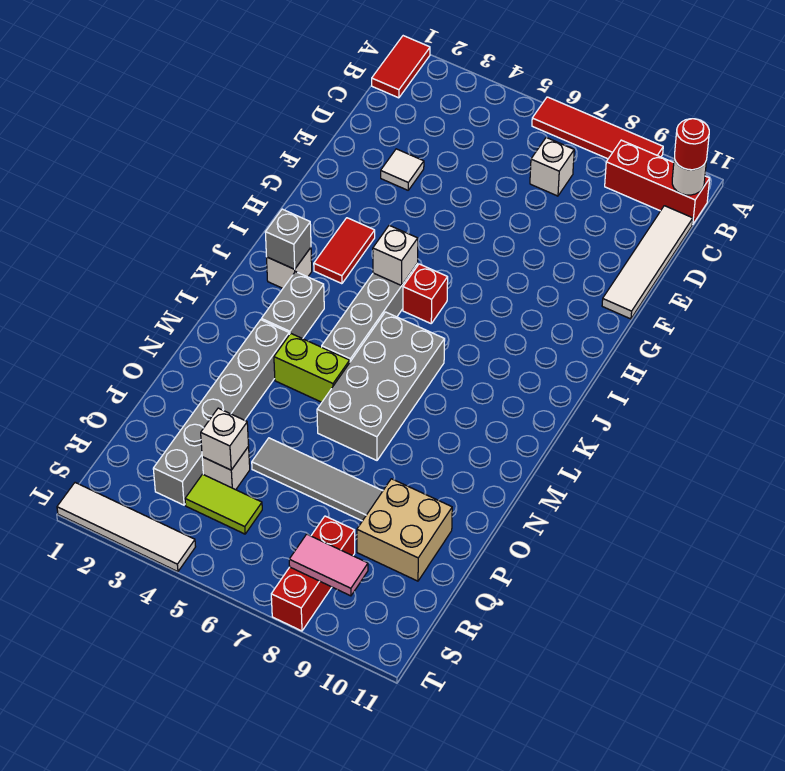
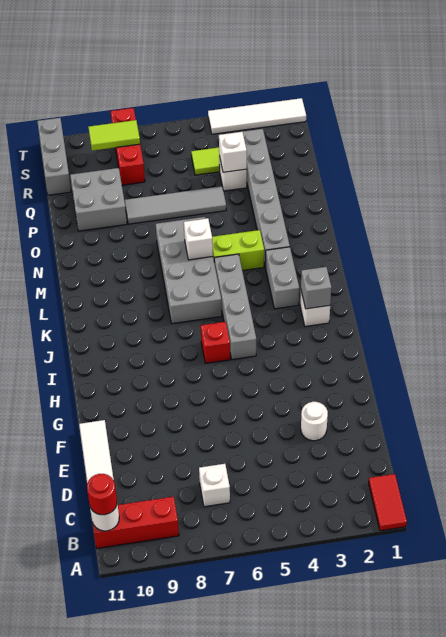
red tile A6:A9 level 1 -> none
white tile E3 level 1 -> white round brick E3 level 1
red tile H3:I3 level 1 -> none
white brick I5 level 2 -> white brick M6 level 2
tan brick P9:Q10 level 1 -> grey brick P9:Q10 level 1
none -> grey brick R11:T11 level 1
pink tile S8:S9 level 2 -> lime tile S8:S9 level 2

